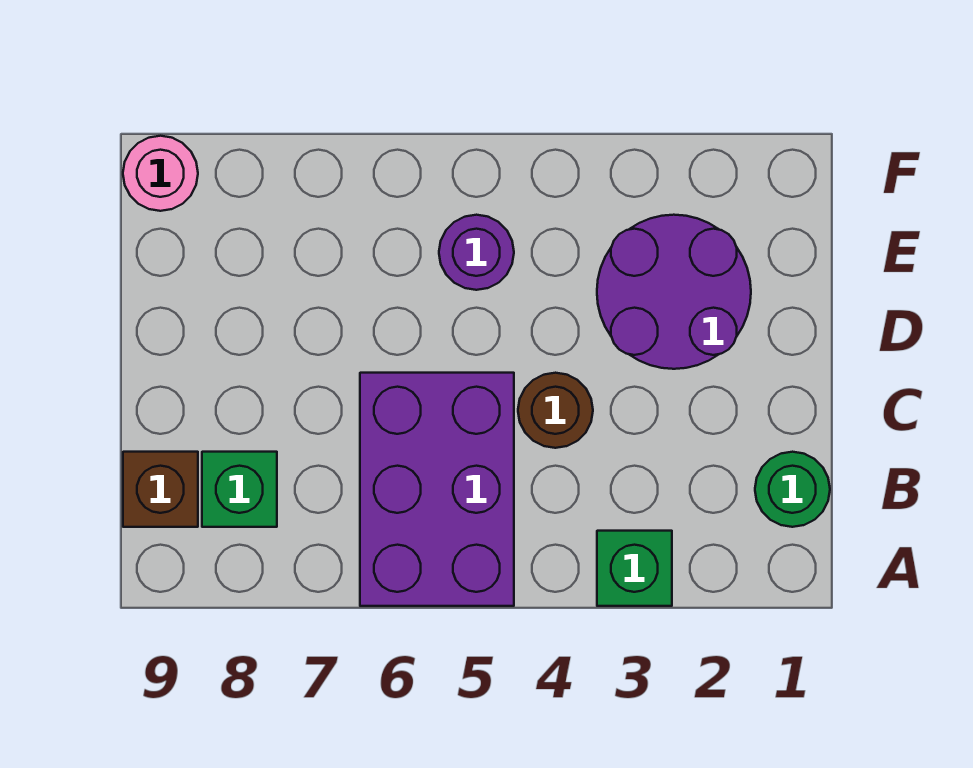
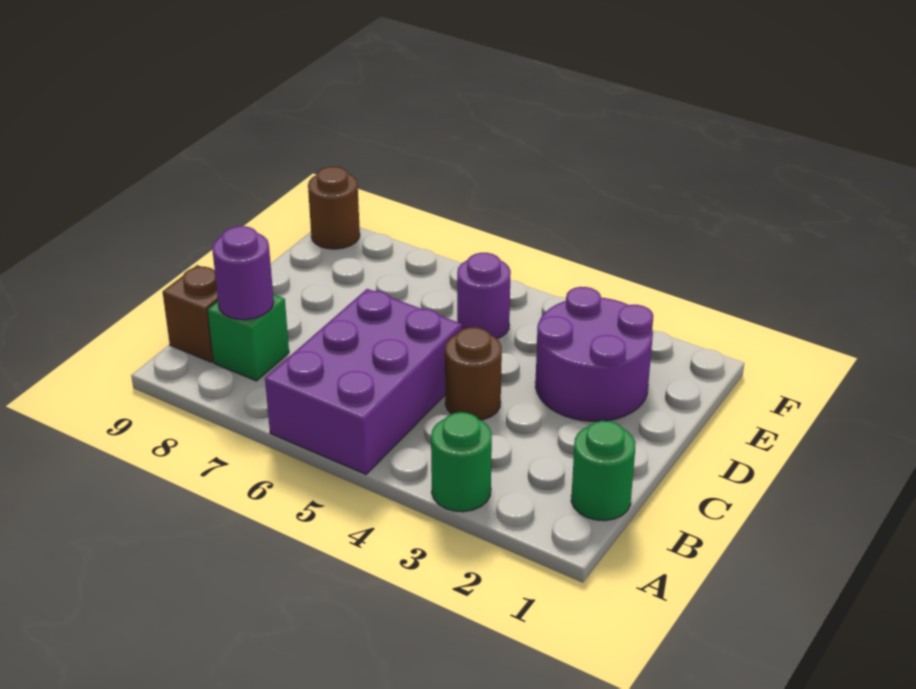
green brick A3 level 1 -> green round brick A3 level 1
none -> purple round brick B8 level 2
pink round brick F9 level 1 -> brown round brick F9 level 1

